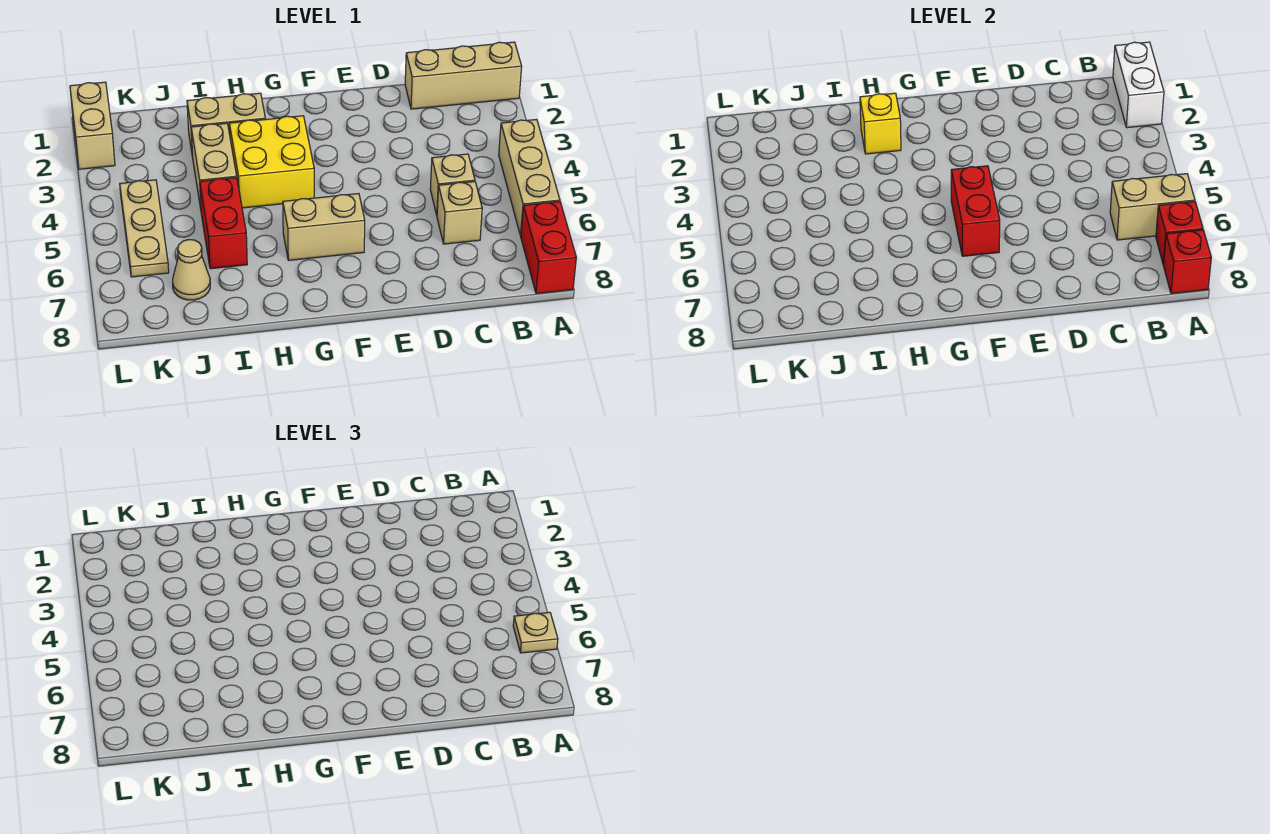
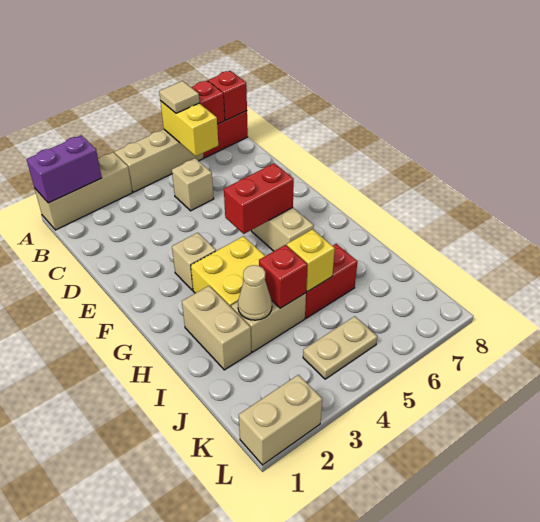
tan brick A1:C1 level 1 -> tan brick A1:A3 level 1
white brick A1:A2 level 2 -> purple brick A1:A2 level 2
tan brick A6:B6 level 2 -> yellow brick A6:B6 level 2
tan plate A6 level 3 -> tan tile A6 level 3
tan brick C6 level 1 -> tan brick F3 level 1
yellow brick H2 level 2 -> yellow brick I5 level 2
none -> red brick I4 level 2
tan cone J7 level 1 -> tan cone I3 level 2
tan plate K4:K6 level 1 -> tan plate K4:K5 level 1

